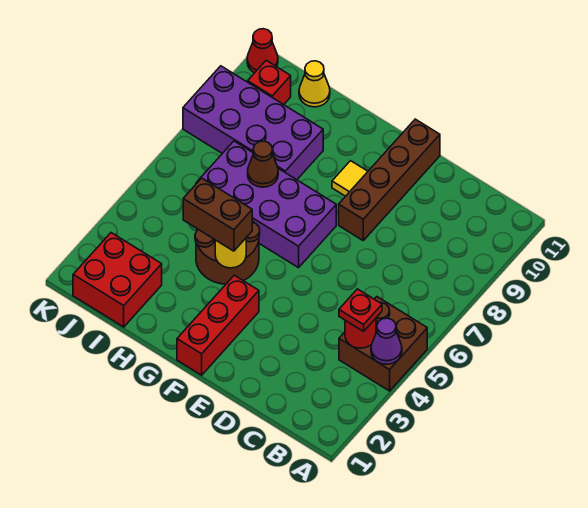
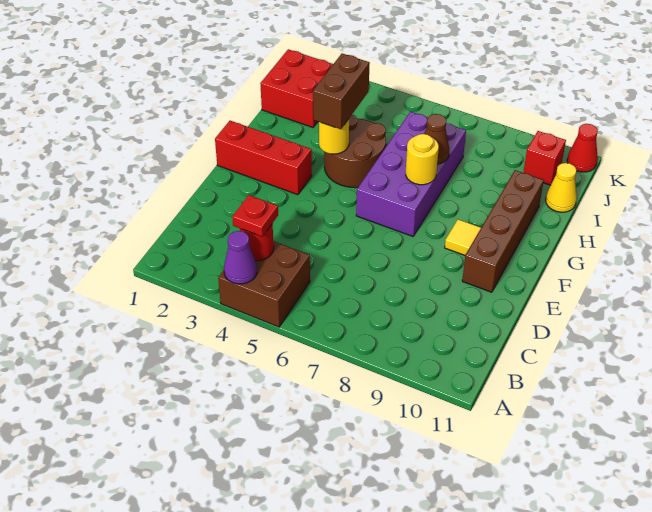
brown brick E8:E11 level 1 -> brown brick E10:H10 level 1
none -> yellow round brick G7 level 2
purple brick H8:K9 level 1 -> none

